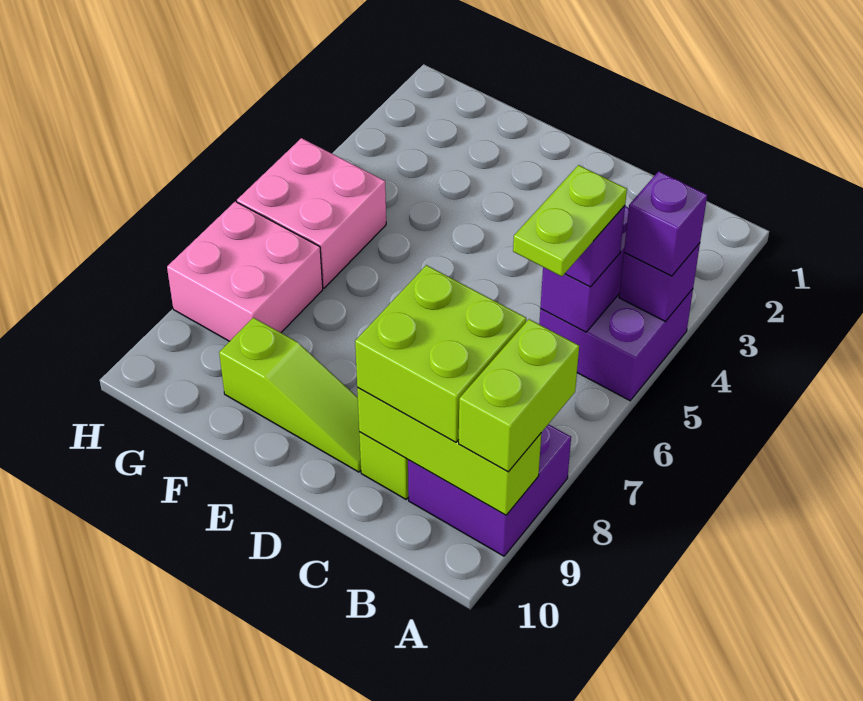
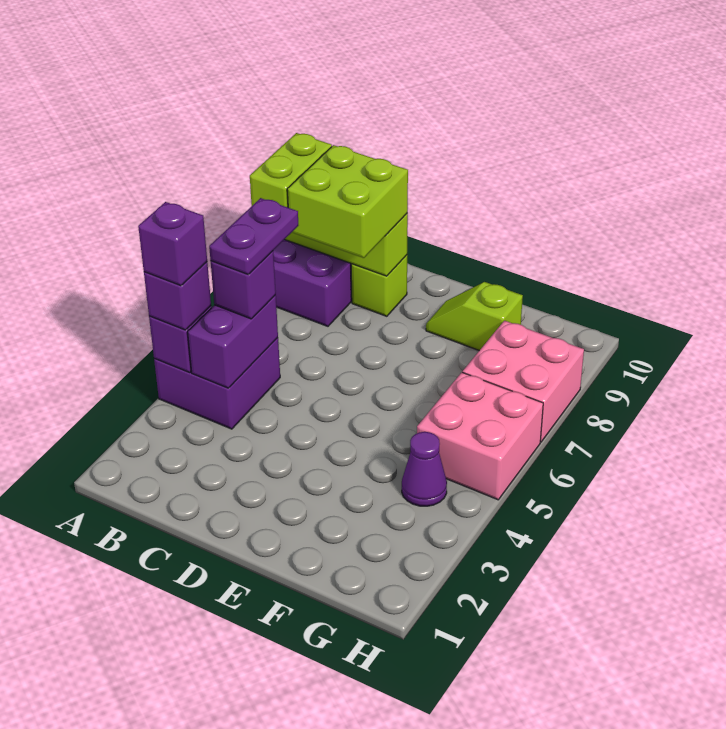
none -> purple brick A4 level 4
lime plate B5:B6 level 4 -> purple plate B5:B6 level 4
lime slope D9:F9 level 1 top F -> lime slope E9:F9 level 1 top F
none -> purple cone G4 level 1

